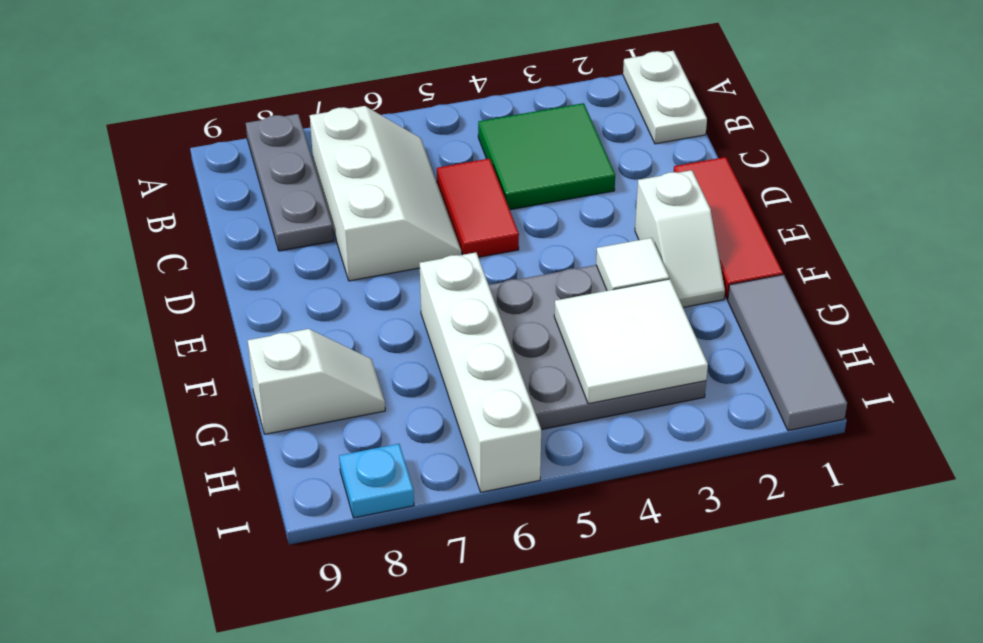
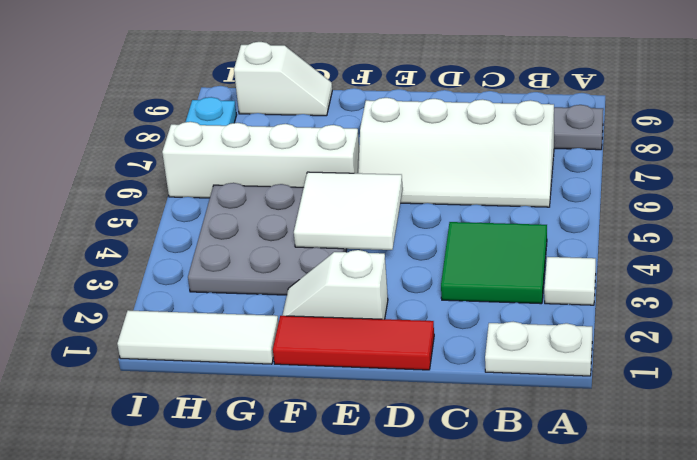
white slope B6:D7 level 1 top 7 -> white slope B6:E7 level 1 top 7
red tile C5:D5 level 1 -> none
white tile F3 level 2 -> white tile A3 level 1
grey tile G1:I1 level 1 -> white tile G1:I1 level 1
white tile G3:H4 level 2 -> white tile E4:F5 level 2
white slope G8:G9 level 1 top 9 -> white slope G9:H9 level 1 top H

